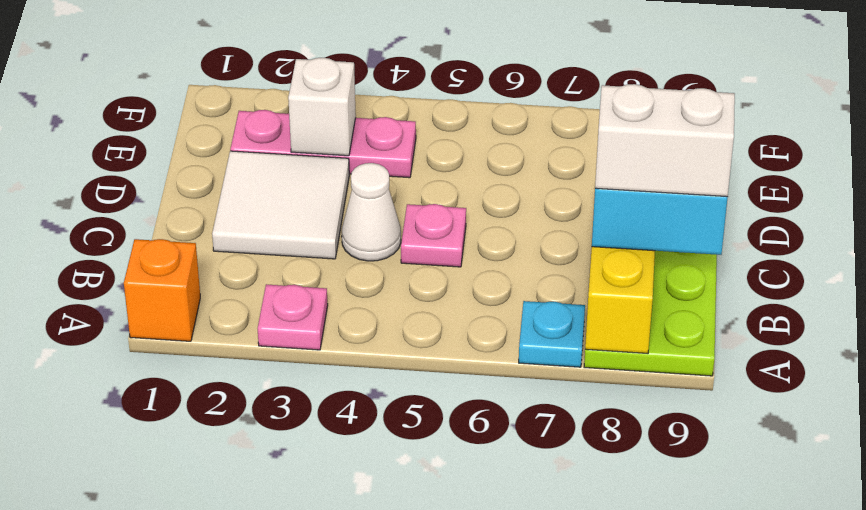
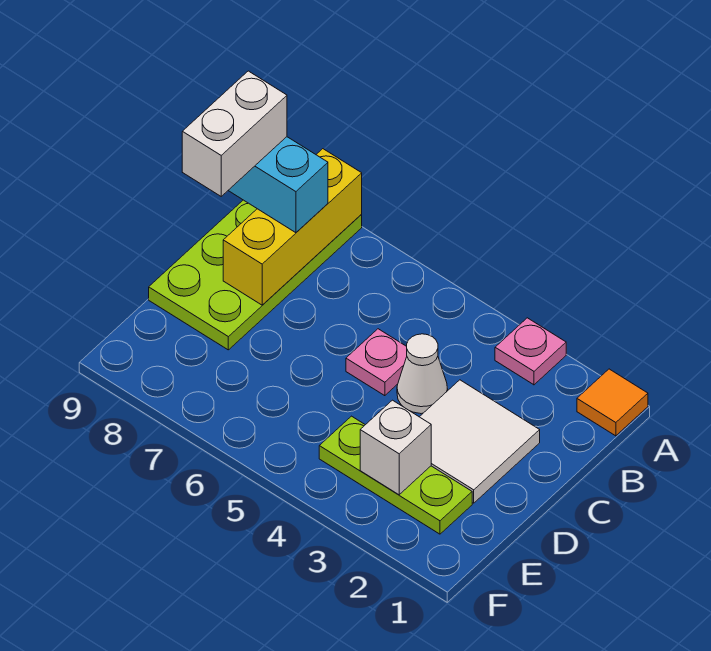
orange brick A1 level 1 -> orange tile A1 level 1
cyan plate A7 level 1 -> none
white brick B8:B9 level 4 -> white brick B9:C9 level 4
pink plate E2:E4 level 1 -> lime plate E2:E4 level 1

